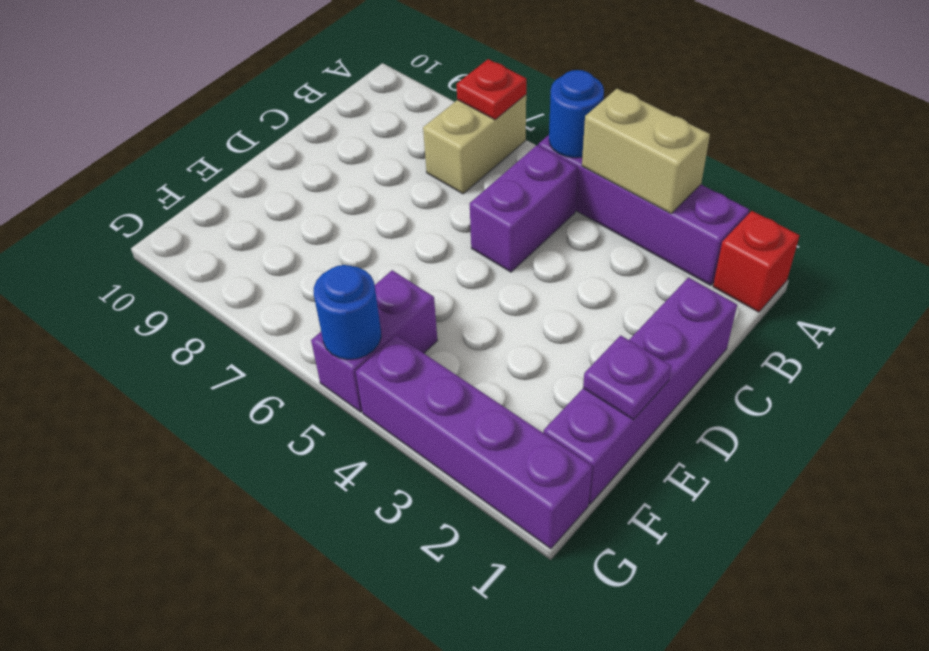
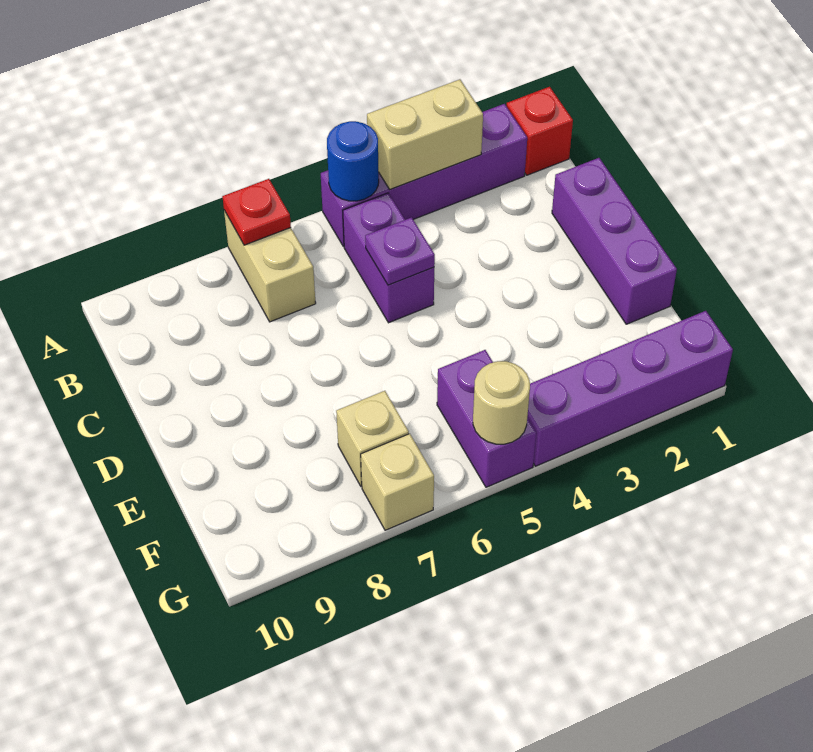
purple brick C1:F1 level 1 -> purple brick C1:E1 level 1
purple plate E1 level 2 -> purple plate C5 level 2
none -> tan brick F7 level 1
blue round brick G5 level 2 -> tan round brick G5 level 2
none -> tan brick G7 level 1

